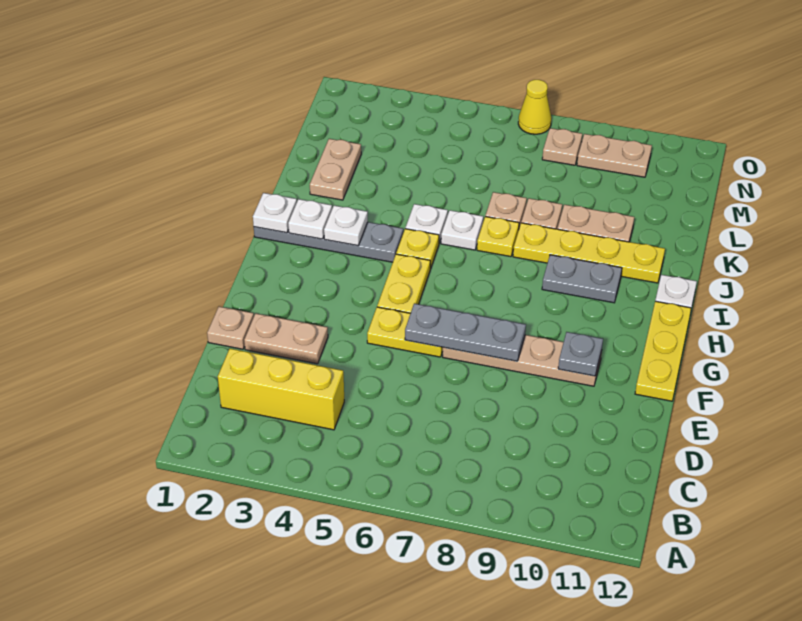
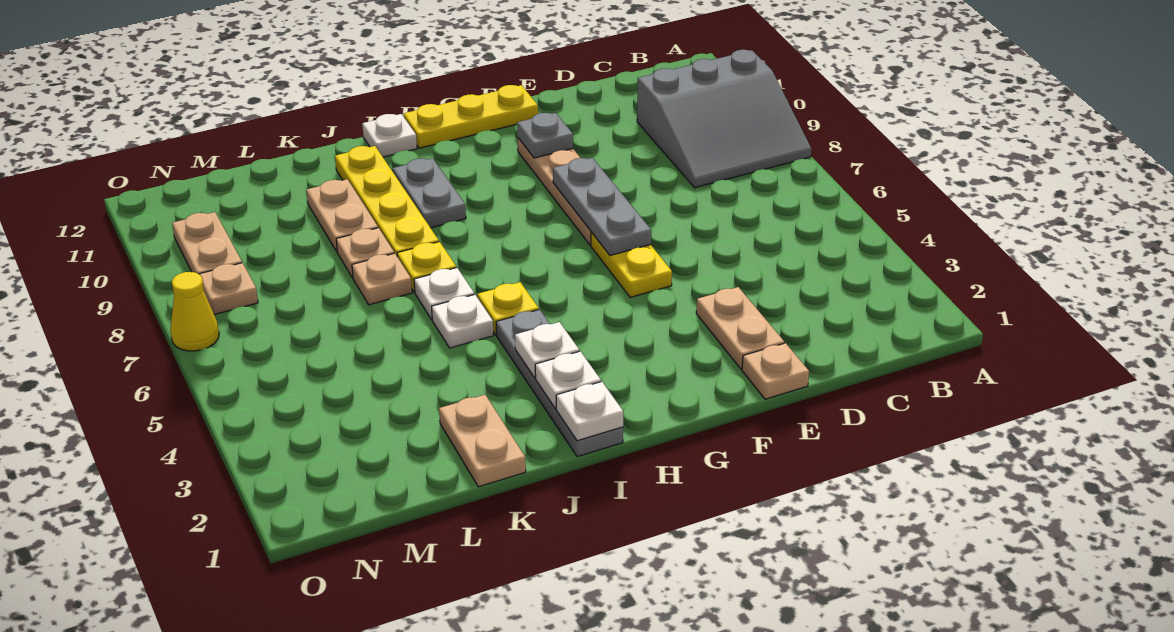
none -> grey slope A8:C10 level 1 top 10
yellow brick C2:C4 level 1 -> none
yellow plate G5:H5 level 1 -> none
tan plate K2:L2 level 1 -> tan plate K1:K2 level 1

